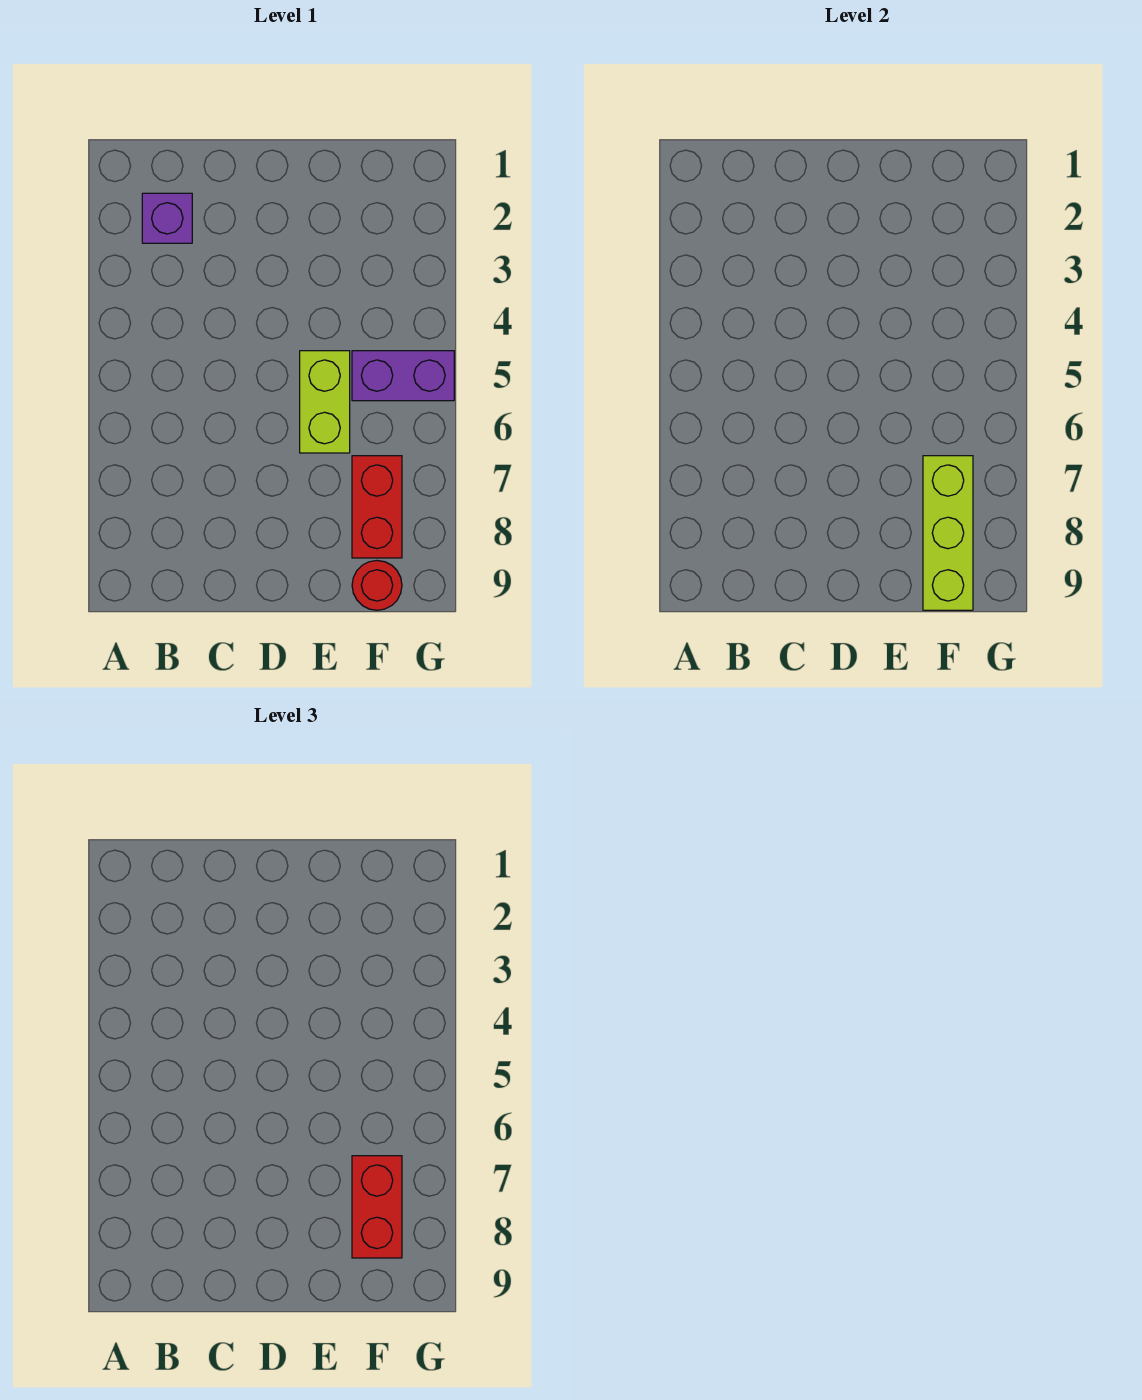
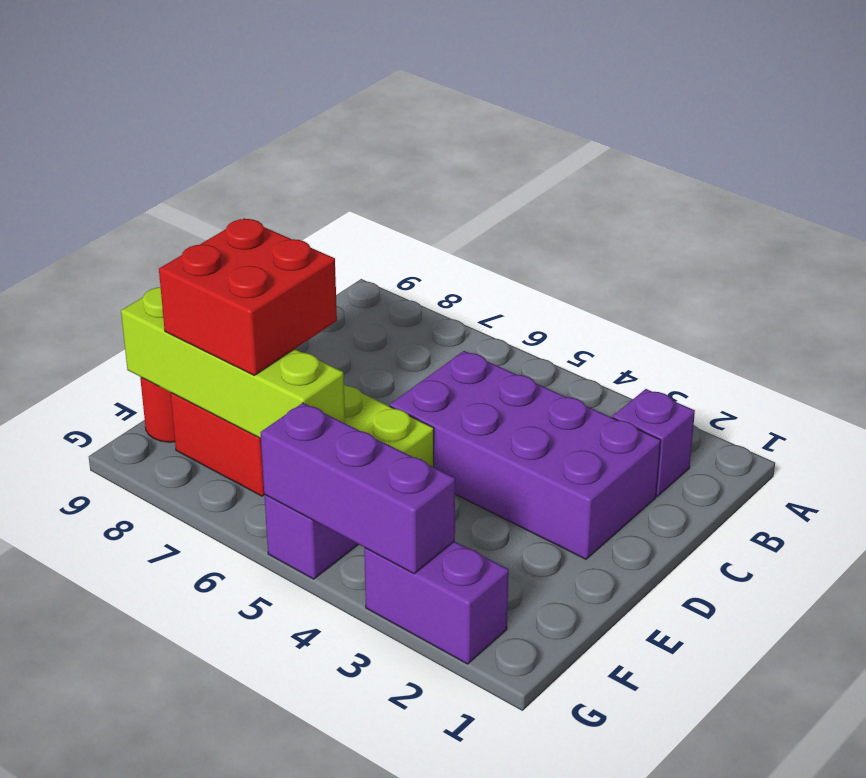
none -> purple brick C2:D5 level 1
lime brick F7:F9 level 2 -> lime brick F6:F9 level 2
red brick F7:F8 level 3 -> red brick E7:F8 level 3
none -> purple brick G2:G3 level 1
none -> purple brick G3:G5 level 2

